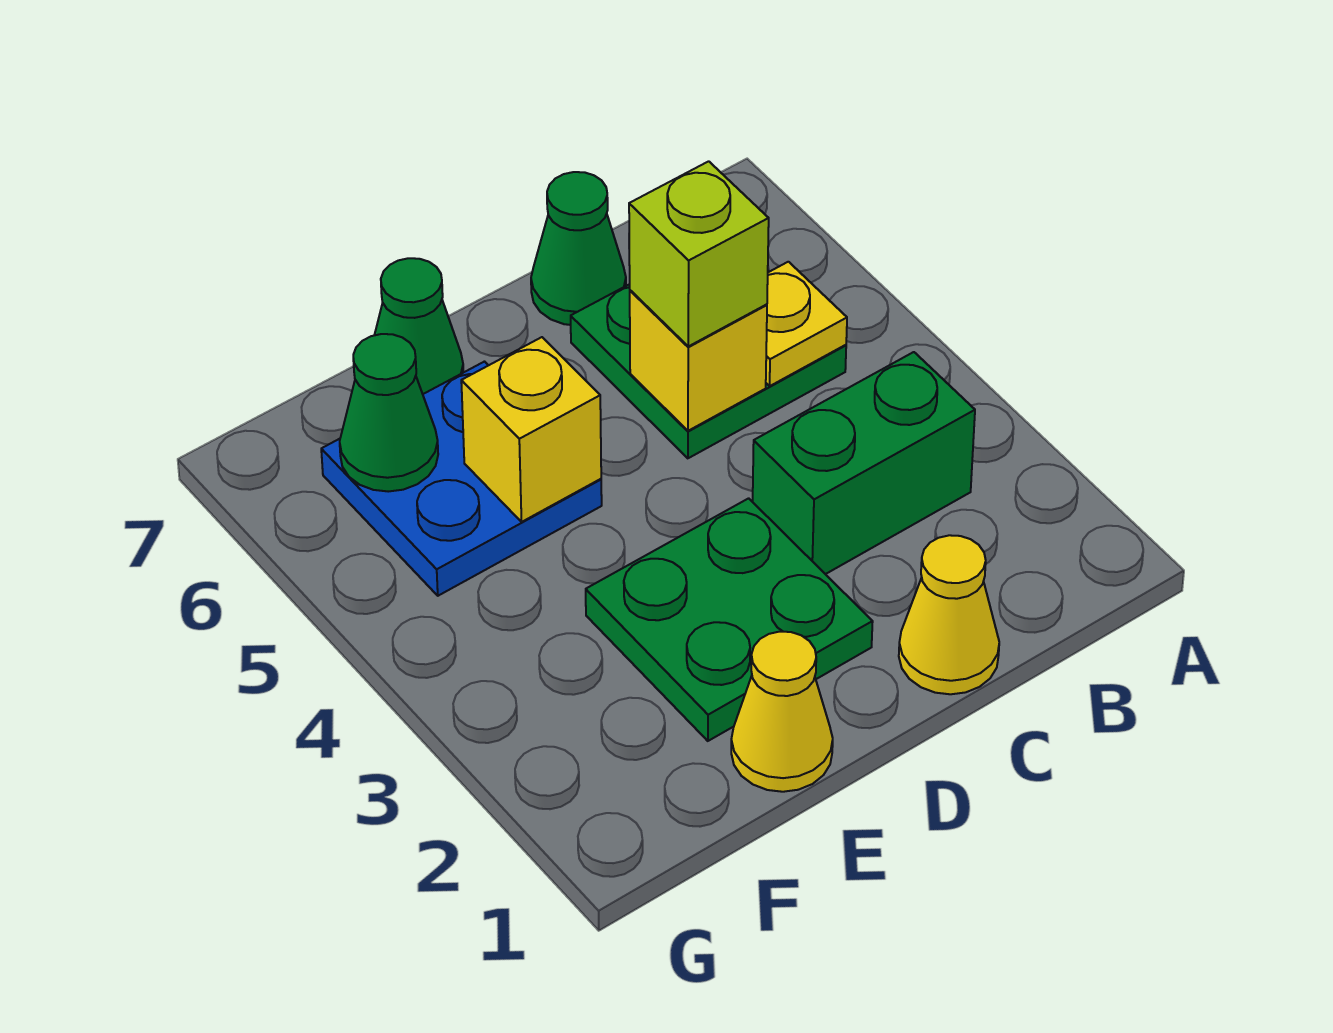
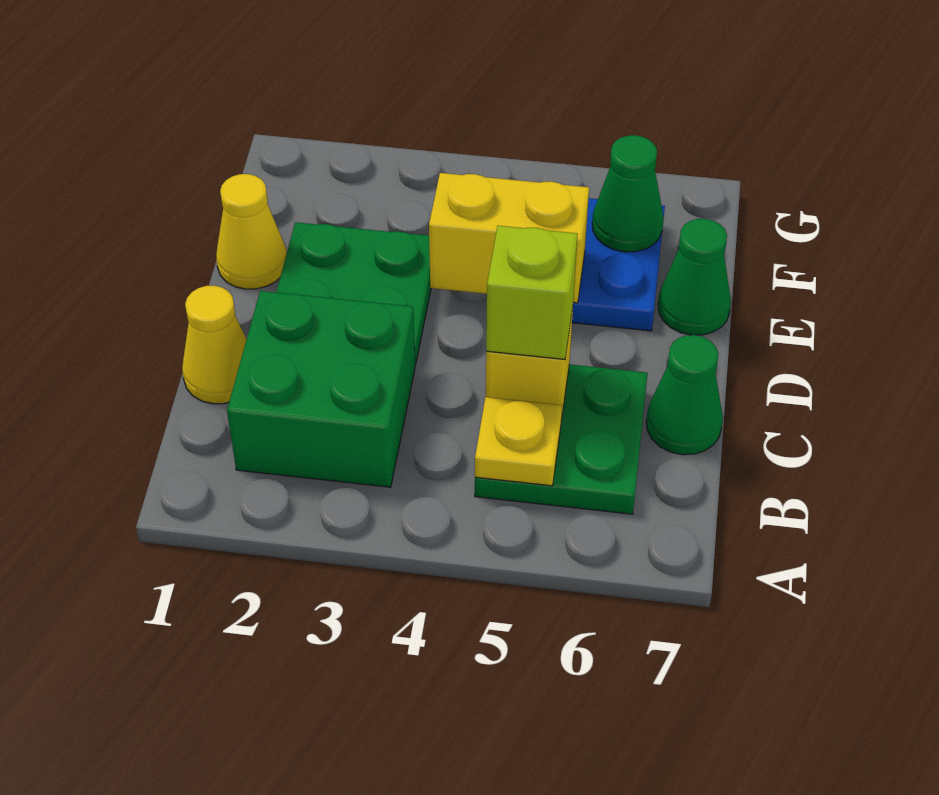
green brick B3:C3 level 1 -> green brick B2:C3 level 1
yellow brick E5 level 2 -> yellow brick E4:E5 level 2

